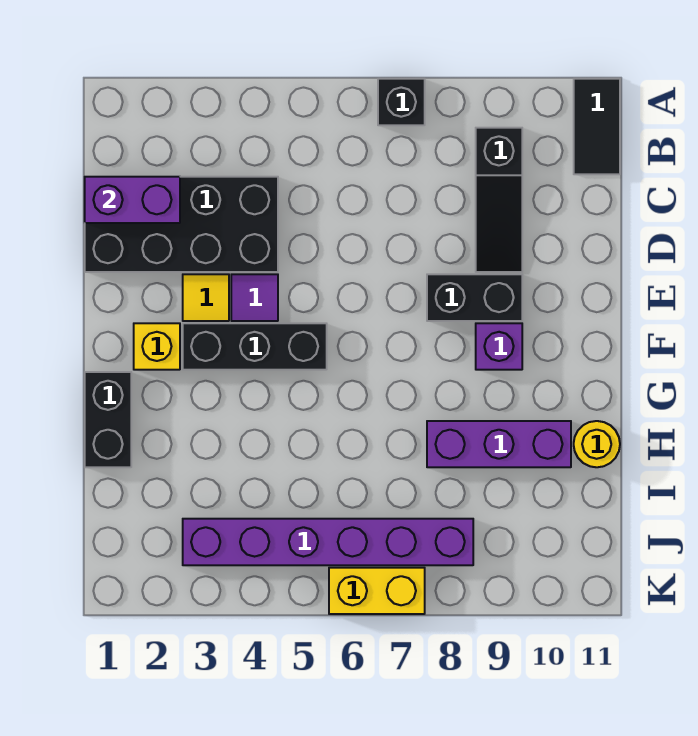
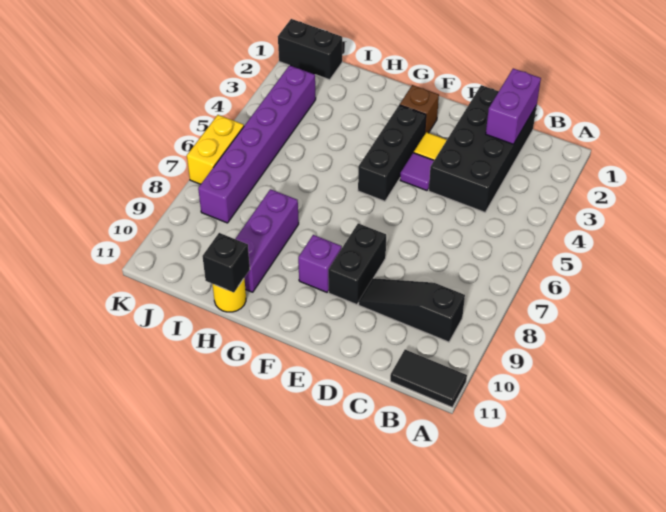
black brick A7 level 1 -> black brick H11 level 2
yellow brick F2 level 1 -> brown brick F2 level 1
black brick G1:H1 level 1 -> black brick J1:K1 level 1

